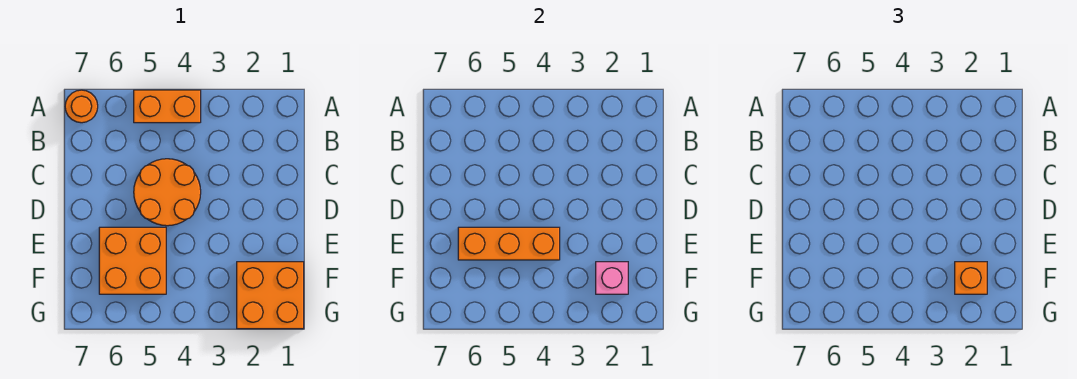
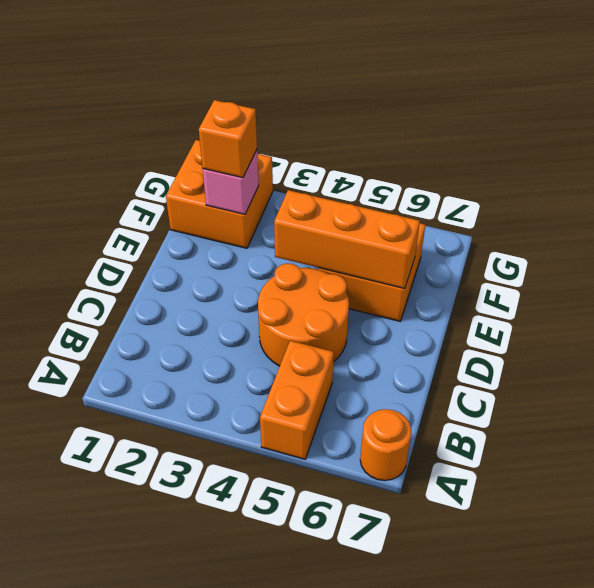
orange brick A4:A5 level 1 -> orange brick A5:B5 level 1

